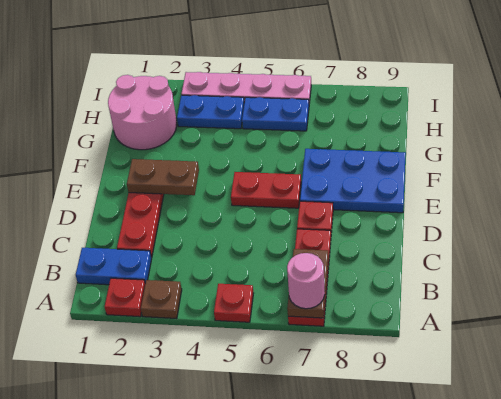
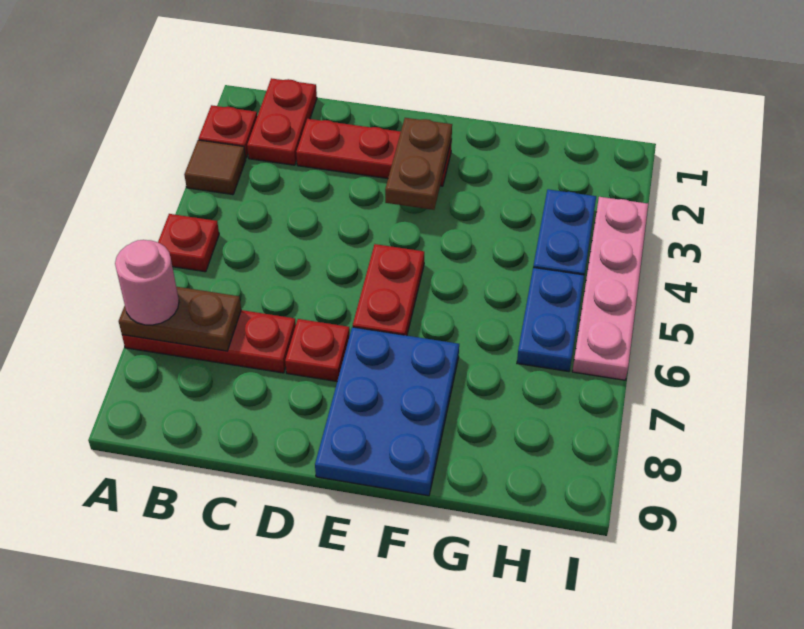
brown plate A3 level 1 -> brown tile A3 level 1
blue plate B1:B2 level 1 -> red plate B1:B2 level 1
pink round brick G1:H2 level 1 -> none

